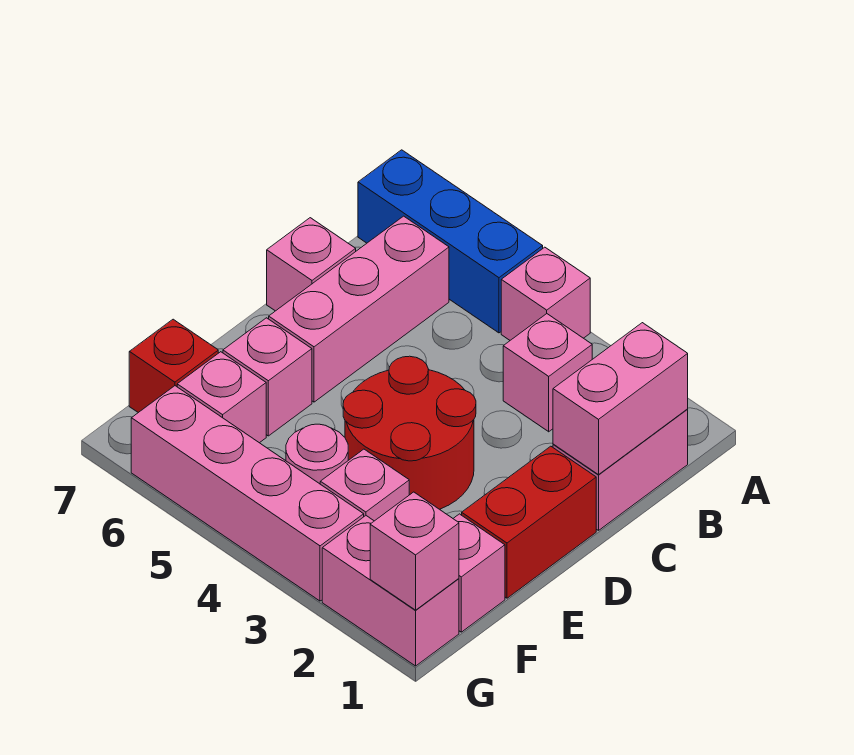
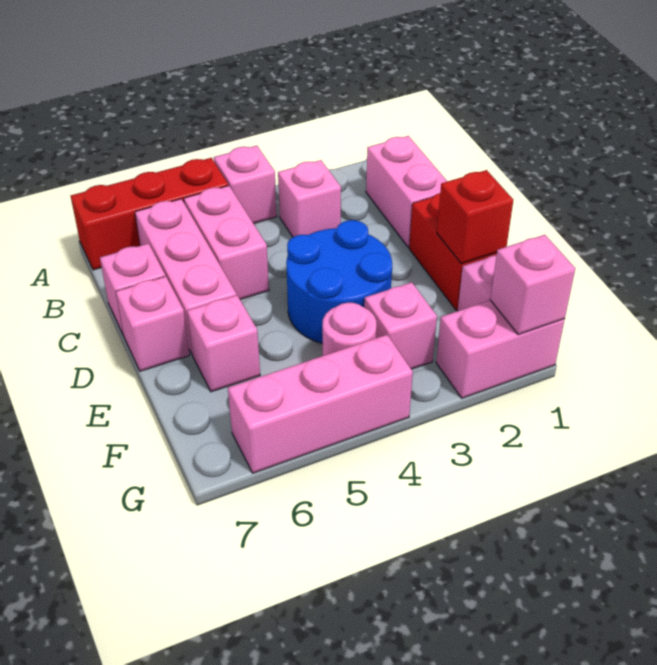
blue brick A5:A7 level 1 -> red brick A5:A7 level 1
pink brick B1:C1 level 2 -> pink brick B5:C5 level 1
red round brick D3:E4 level 1 -> blue round brick D3:E4 level 1
pink brick F6 level 1 -> pink brick D7 level 1
red brick F7 level 1 -> red brick E1 level 2
pink brick G3:G6 level 1 -> pink brick G4:G6 level 1

